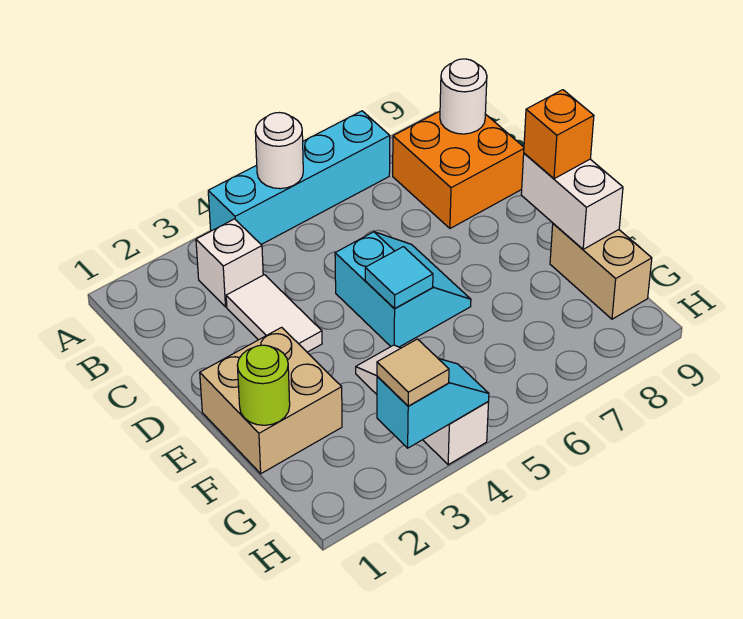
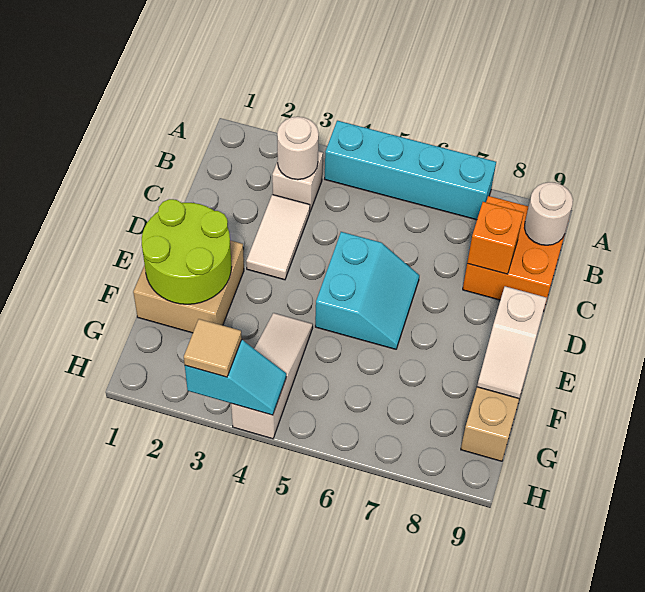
white round brick A5 level 2 -> white round brick B3 level 2
cyan tile E5 level 2 -> none
white brick E9:F9 level 2 -> white slope E9:F9 level 2 top E
orange brick E9 level 3 -> orange brick C8 level 2
lime round brick F1 level 2 -> lime round brick E1:F2 level 2

